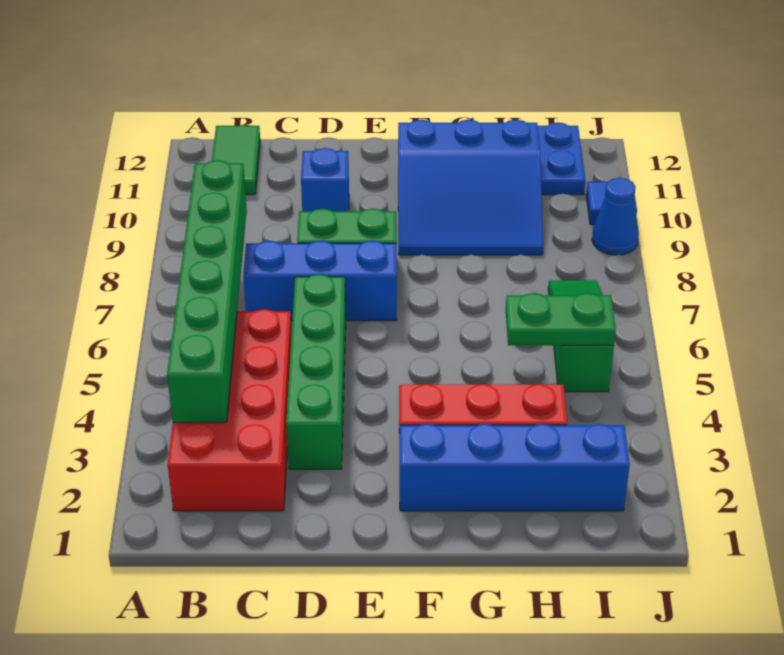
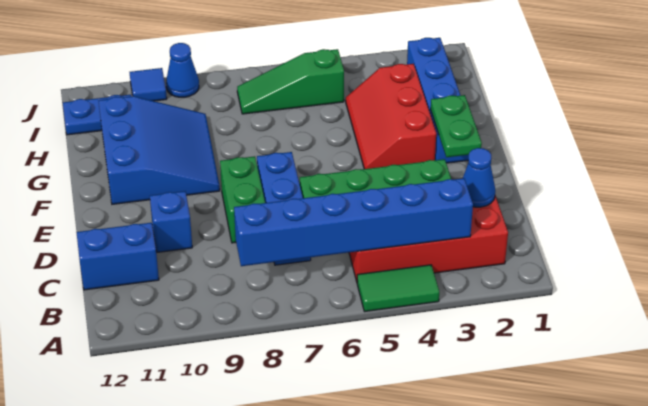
green brick B3:B8 level 2 -> blue brick B3:B8 level 2
green tile B11:B12 level 1 -> green tile A4:A5 level 1
none -> blue cone C2 level 2
none -> blue brick C11:C12 level 1
green plate H5:I5 level 2 -> green plate E2:F2 level 2

